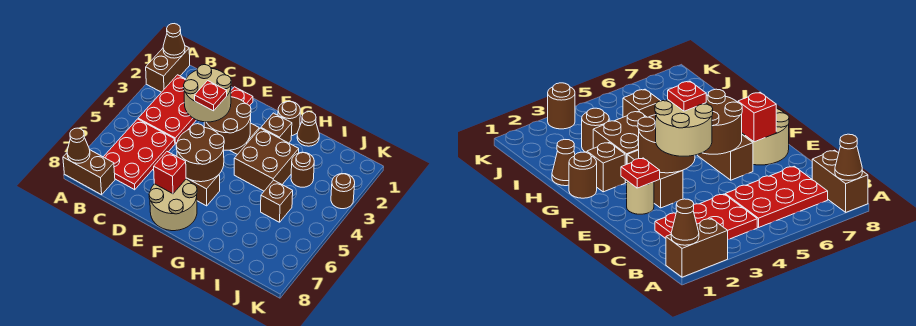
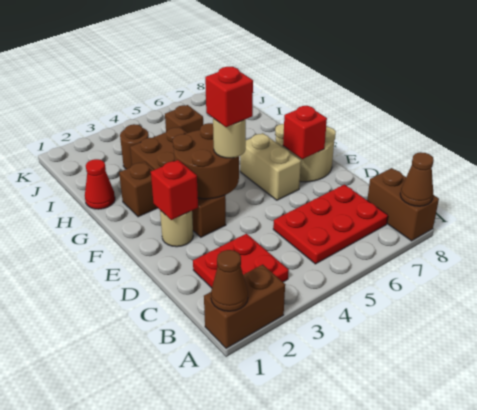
red plate B2:C4 level 1 -> red plate B2:C3 level 1
tan round brick D3:E4 level 3 -> tan round brick E4 level 3
red plate E2 level 2 -> red brick E2 level 2
red plate E4 level 4 -> red brick E4 level 4
brown round brick E5:F6 level 2 -> none
brown brick E6:F6 level 1 -> tan brick E6:F6 level 1
brown round brick G1 level 1 -> none
brown cone H1 level 1 -> red cone H1 level 1
brown round brick K3 level 1 -> none

